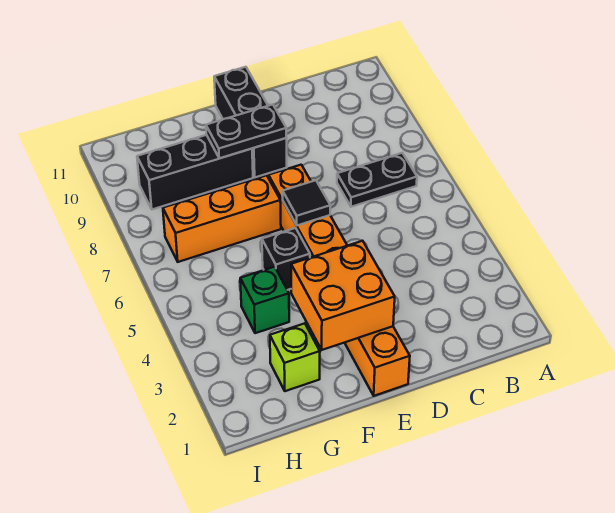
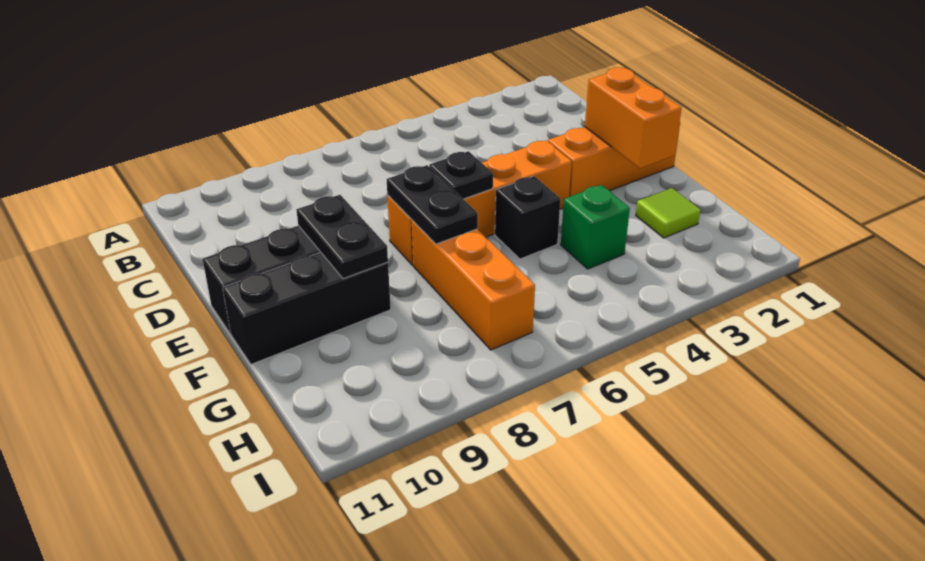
black plate B7:C7 level 1 -> black plate E7:F7 level 2
orange brick E2:F3 level 2 -> orange brick E2:F2 level 2
black tile E6 level 2 -> black plate E6 level 2
black brick F9:H9 level 1 -> black brick F9:F11 level 1
lime brick G2 level 1 -> lime tile G2 level 1

